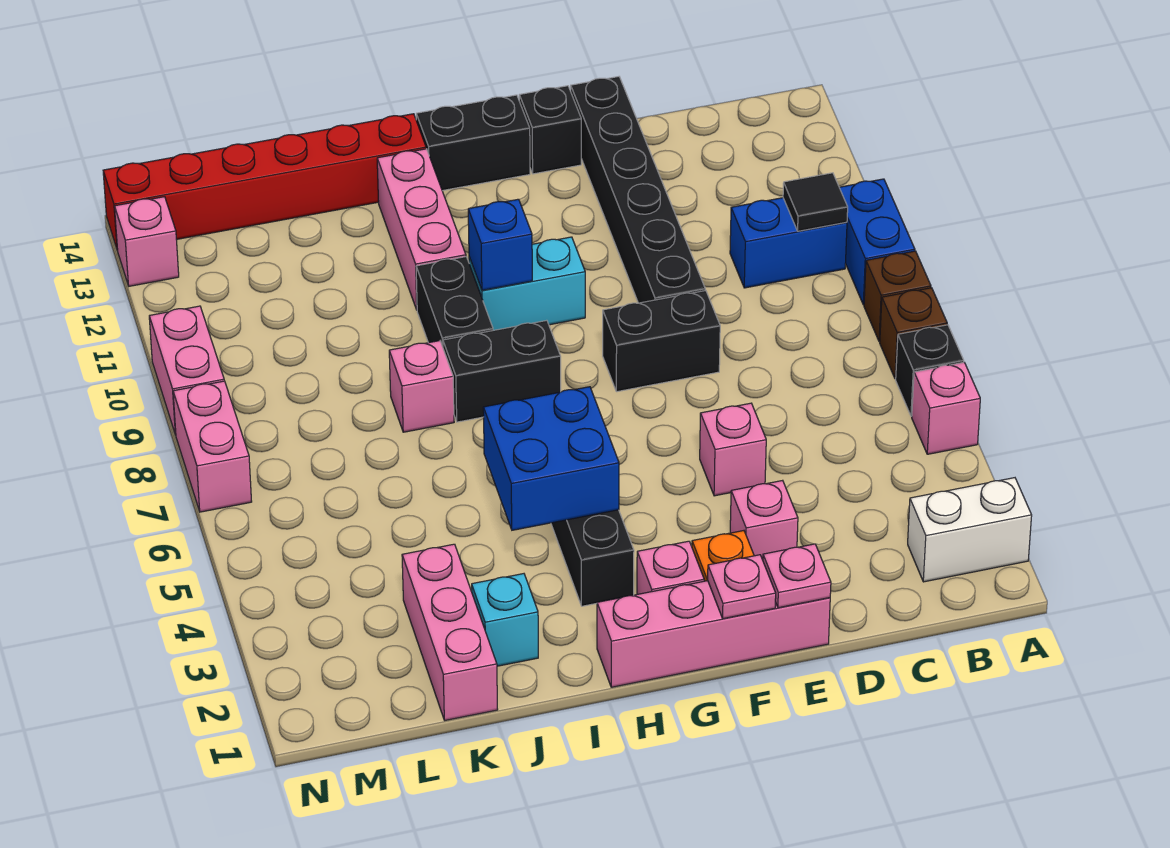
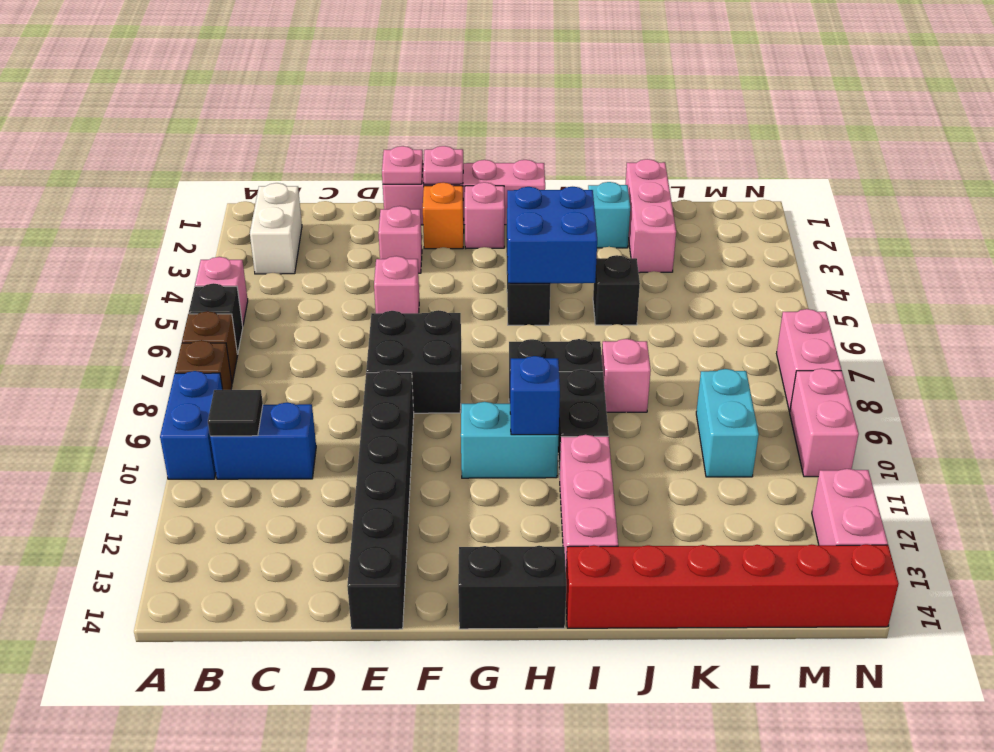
white brick A2:B2 level 1 -> white brick B2:B3 level 1
black brick E8:F8 level 1 -> black brick E7:F8 level 1
black brick F14 level 1 -> black brick J5 level 1
none -> cyan brick L9:L10 level 1
pink brick N13 level 1 -> pink brick N12:N13 level 1

